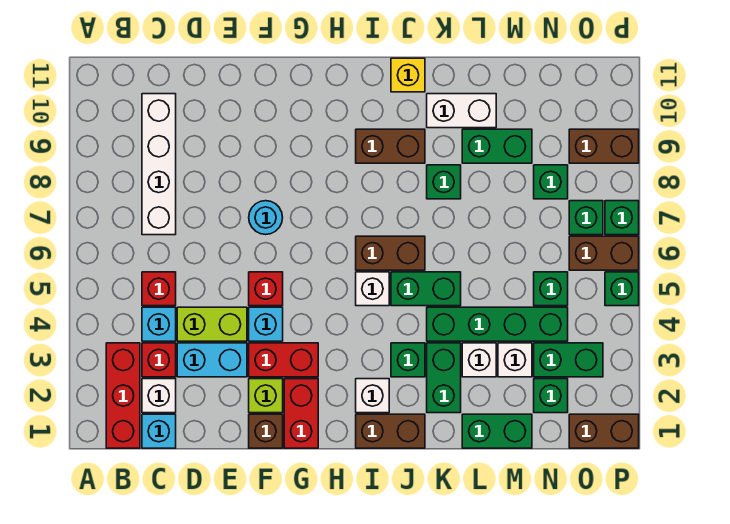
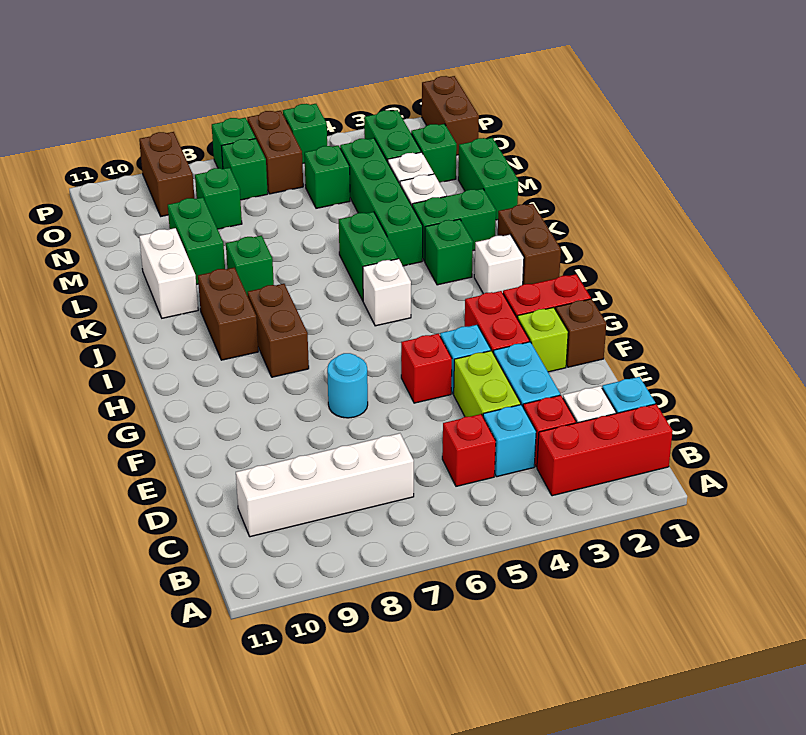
brown brick I6:J6 level 1 -> brown brick H8:I8 level 1
yellow brick J11 level 1 -> none

